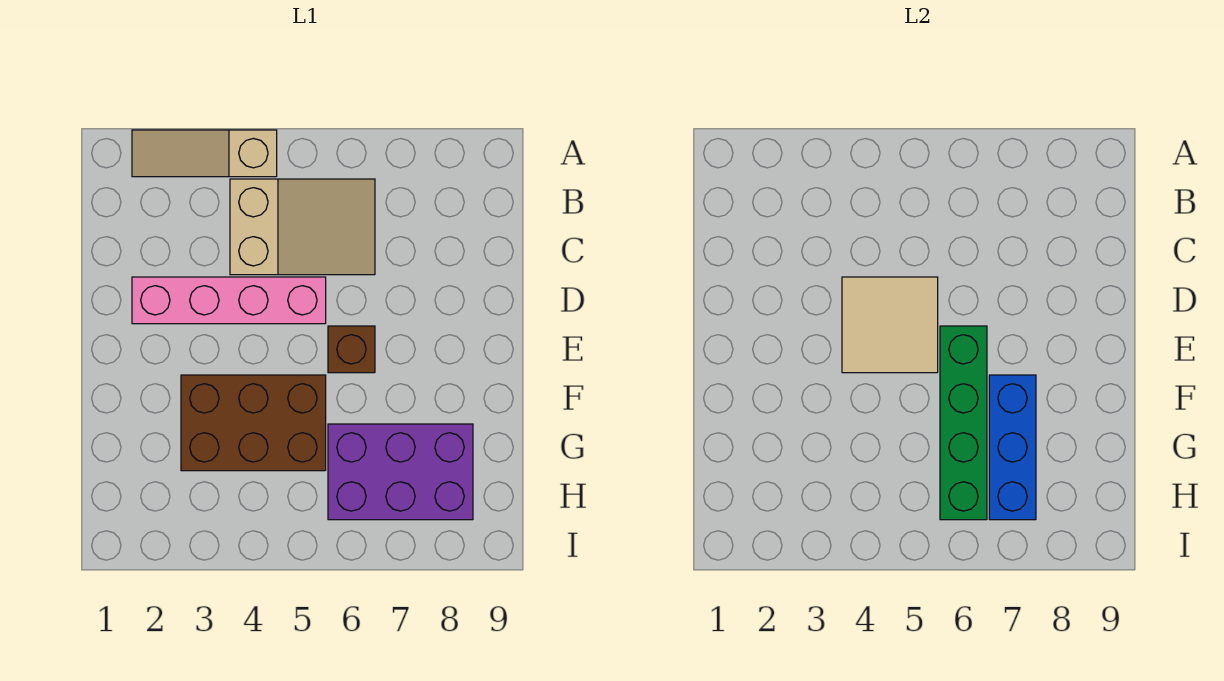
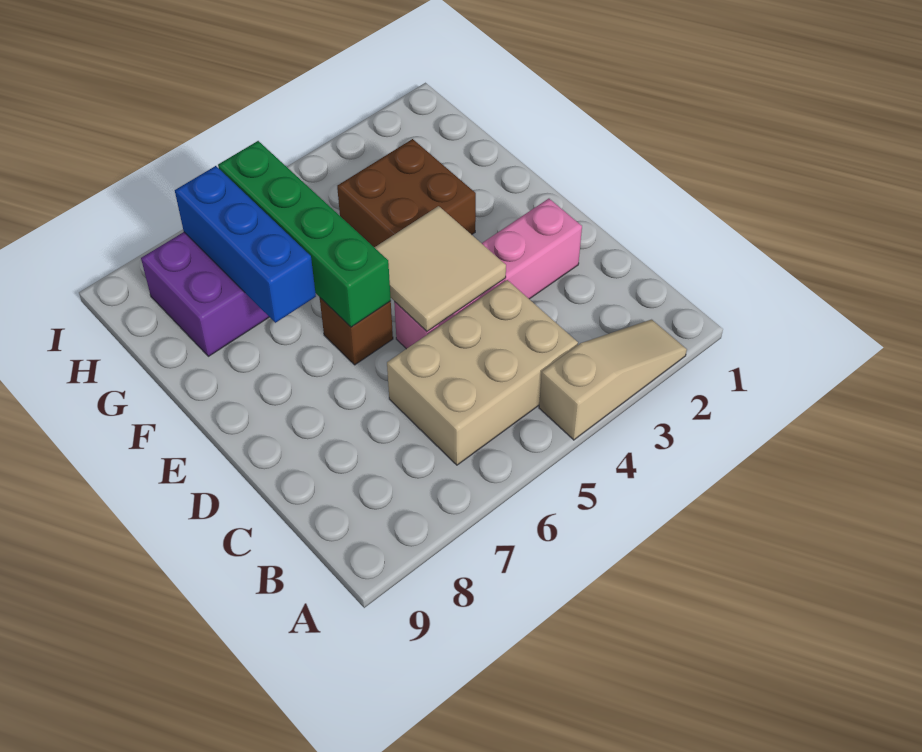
tan slope B4:C6 level 1 top 4 -> tan brick B4:C6 level 1
brown brick F3:G5 level 1 -> brown brick F3:G4 level 1

